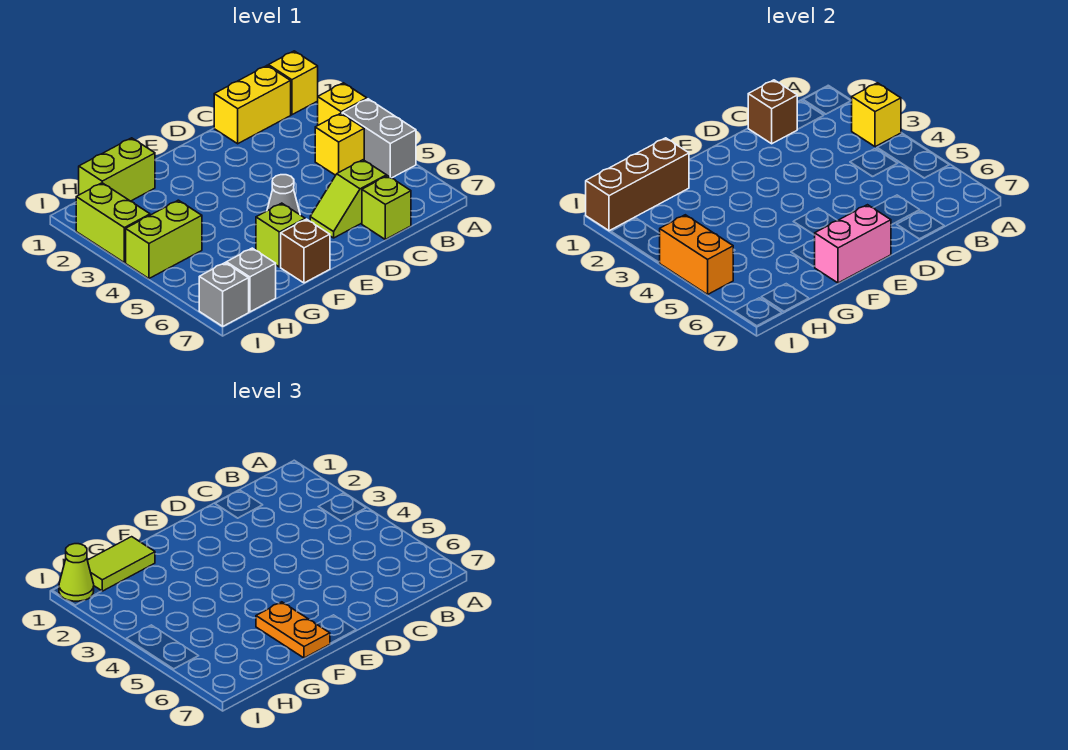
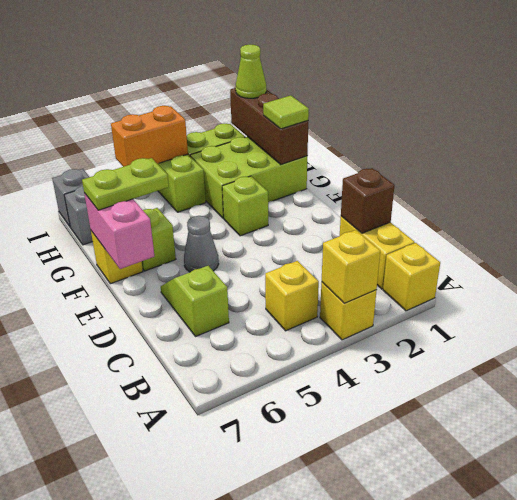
grey brick A4:A5 level 1 -> none
lime brick C7 level 1 -> lime brick F3 level 1
orange plate F6:F7 level 3 -> lime plate F6:F7 level 3
brown brick F7 level 1 -> yellow brick F7 level 1
lime brick G1:H1 level 1 -> lime brick G1:H3 level 1
lime tile G1:H1 level 3 -> lime tile G1 level 3

